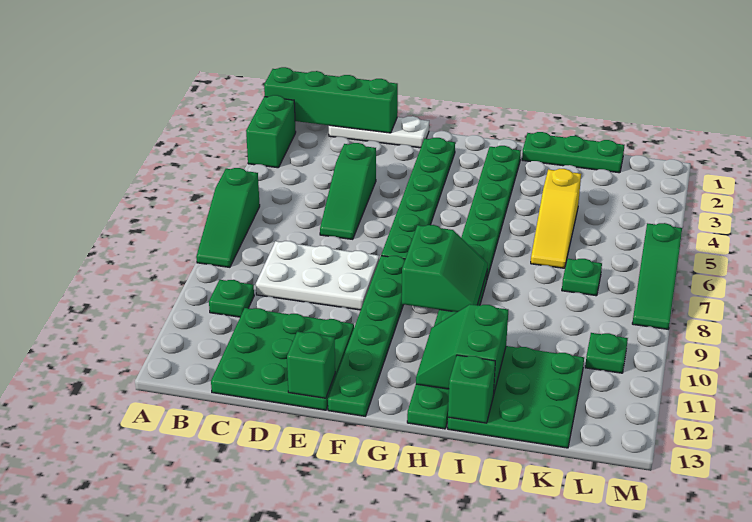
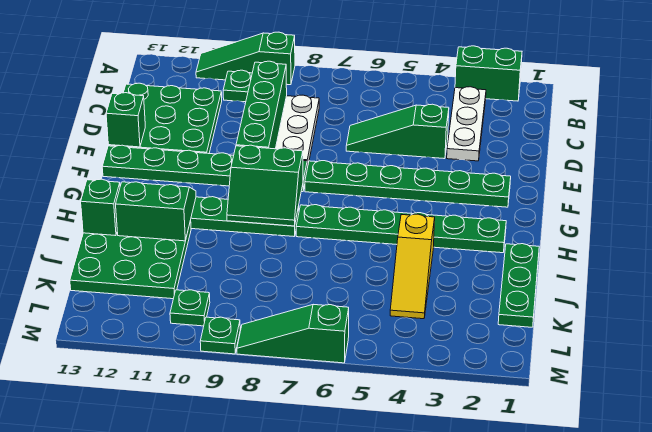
green brick A1:D1 level 2 -> green brick C9:F9 level 2
green slope A6:A8 level 1 top 6 -> green slope A9:A11 level 1 top 9
white plate C1:E1 level 1 -> white plate B3:D3 level 1
yellow slope J4:J6 level 1 top 4 -> yellow slope I4:K4 level 1 top I
green plate K7 level 1 -> green plate M9 level 1

